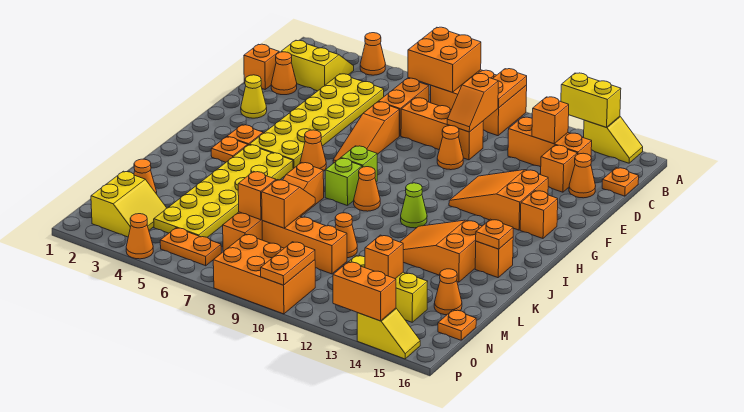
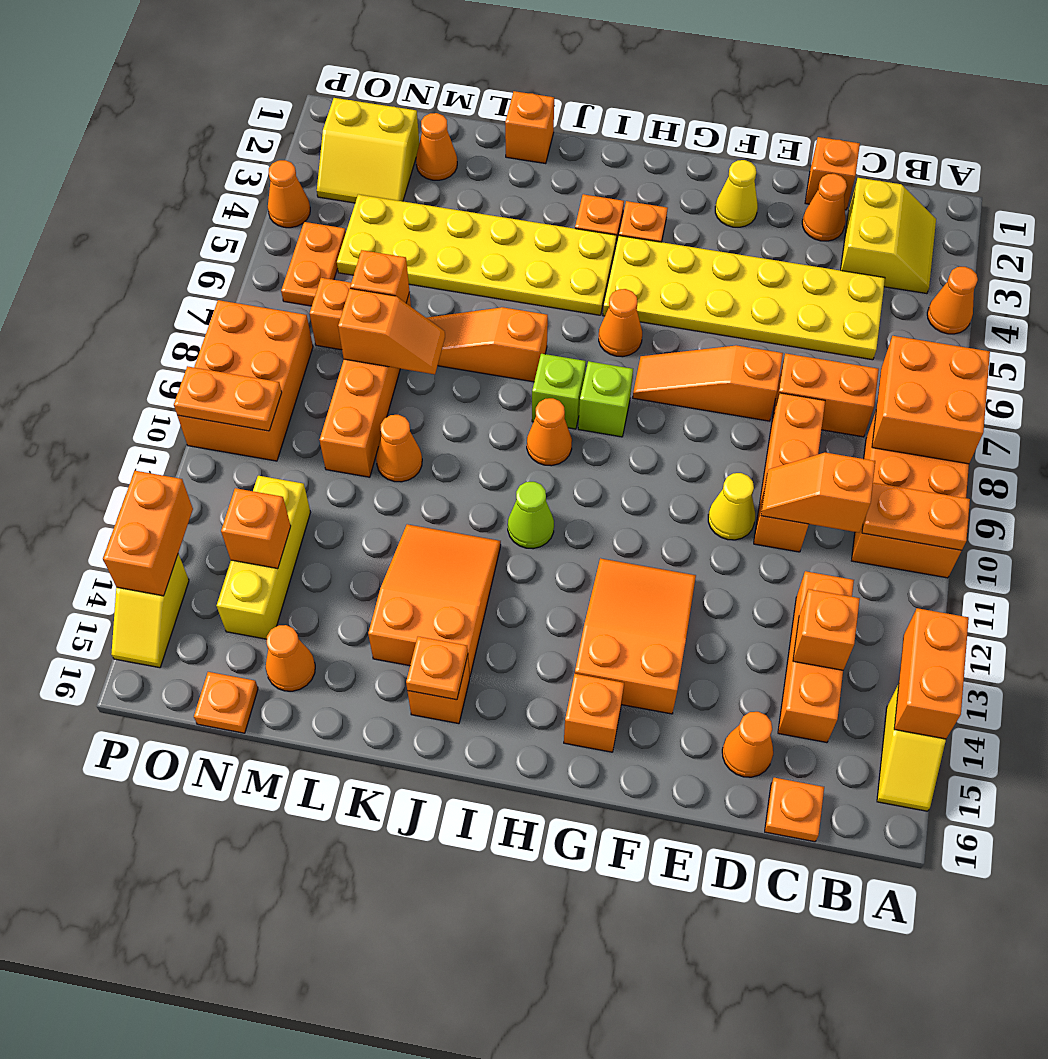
yellow brick A13:A14 level 2 -> orange brick A13:A14 level 2
orange brick D14 level 1 -> orange brick K1 level 1
orange cone E10 level 1 -> yellow cone E10 level 1

